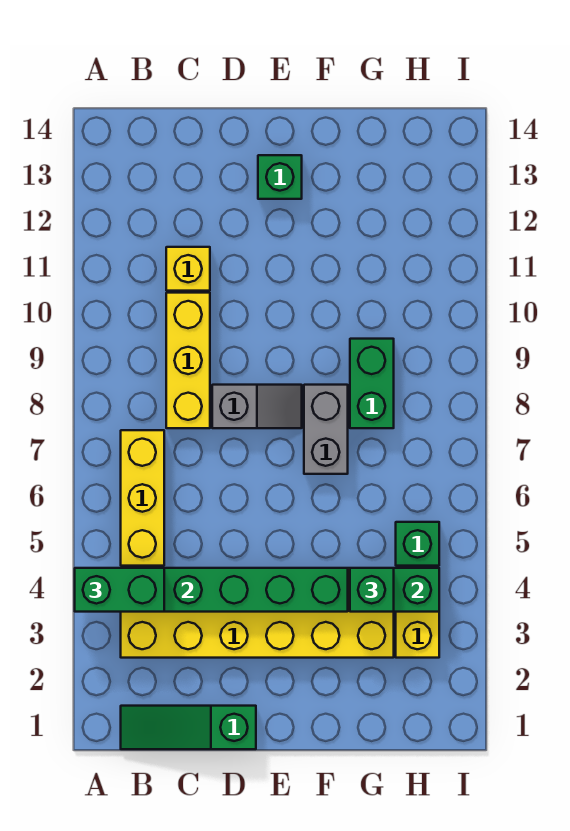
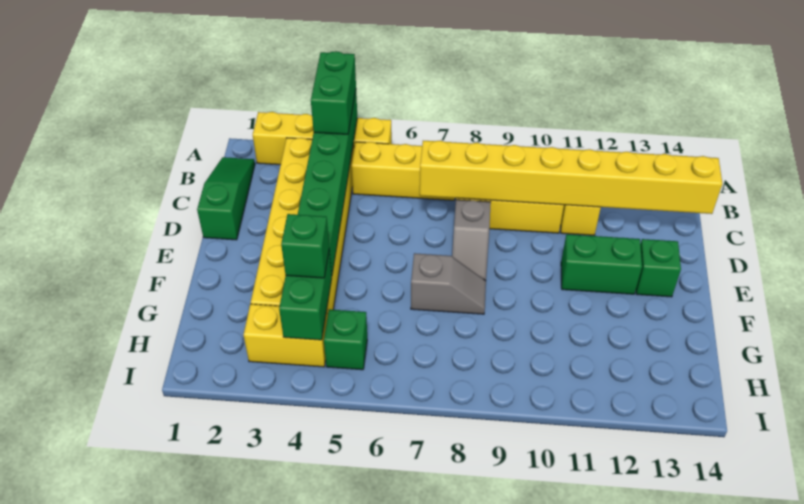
none -> yellow brick A2:A5 level 1
none -> yellow brick C7:C14 level 2
grey brick F7:F8 level 1 -> grey slope F7:F8 level 1 top 7
green brick G8:G9 level 1 -> green brick E11:E12 level 1

